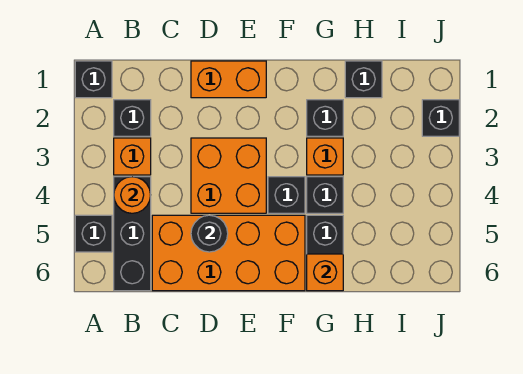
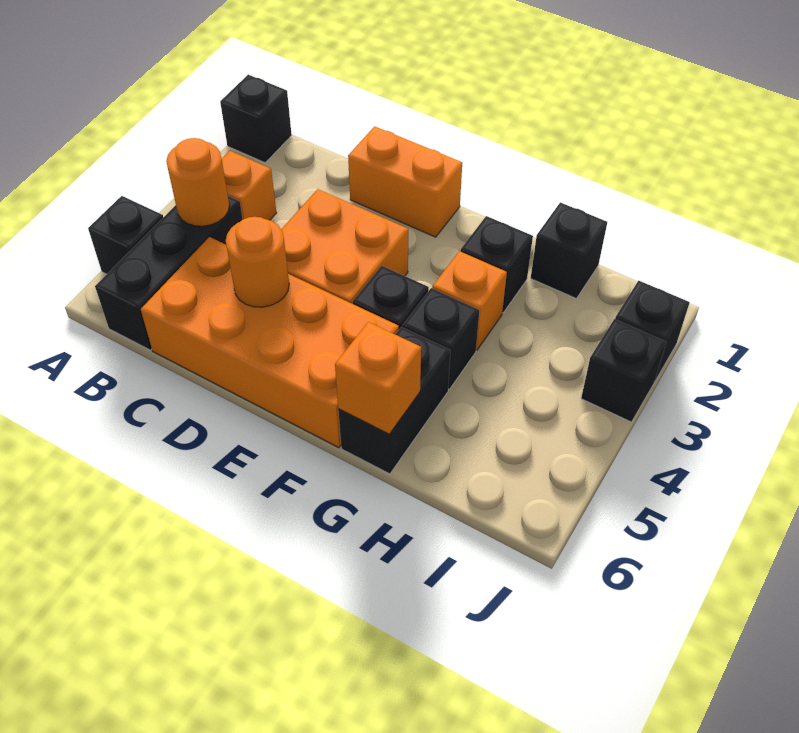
black brick B2 level 1 -> black brick J3 level 1
black round brick D5 level 2 -> orange round brick D5 level 2

